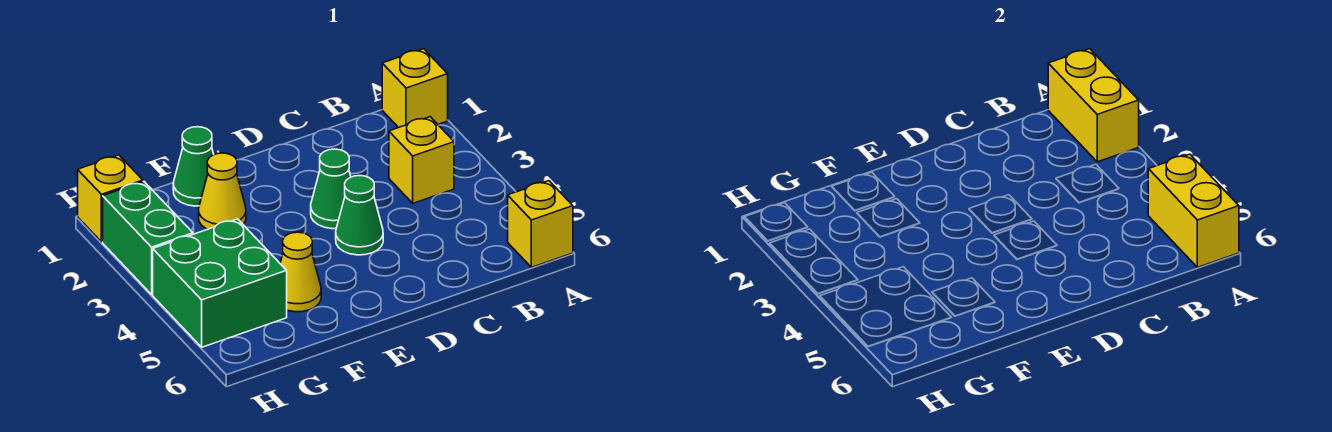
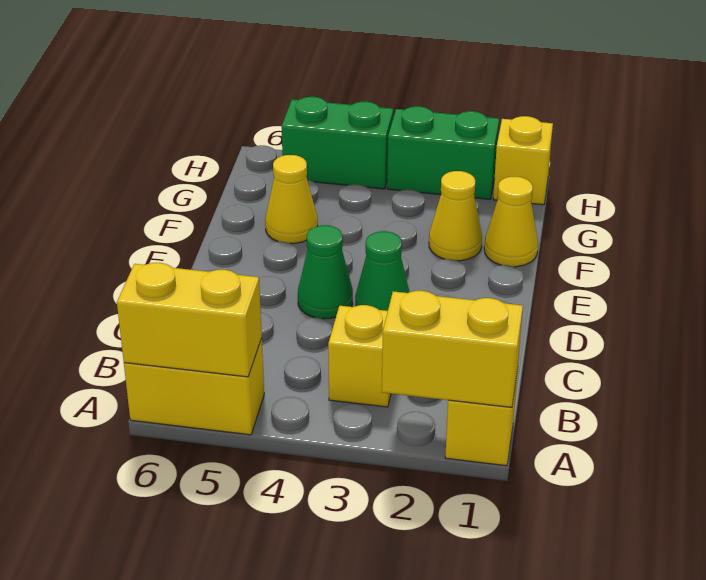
yellow brick A6 level 1 -> yellow brick A5:A6 level 1
green cone F1 level 1 -> yellow cone F1 level 1
green brick G4:H5 level 1 -> green brick H4:H5 level 1

